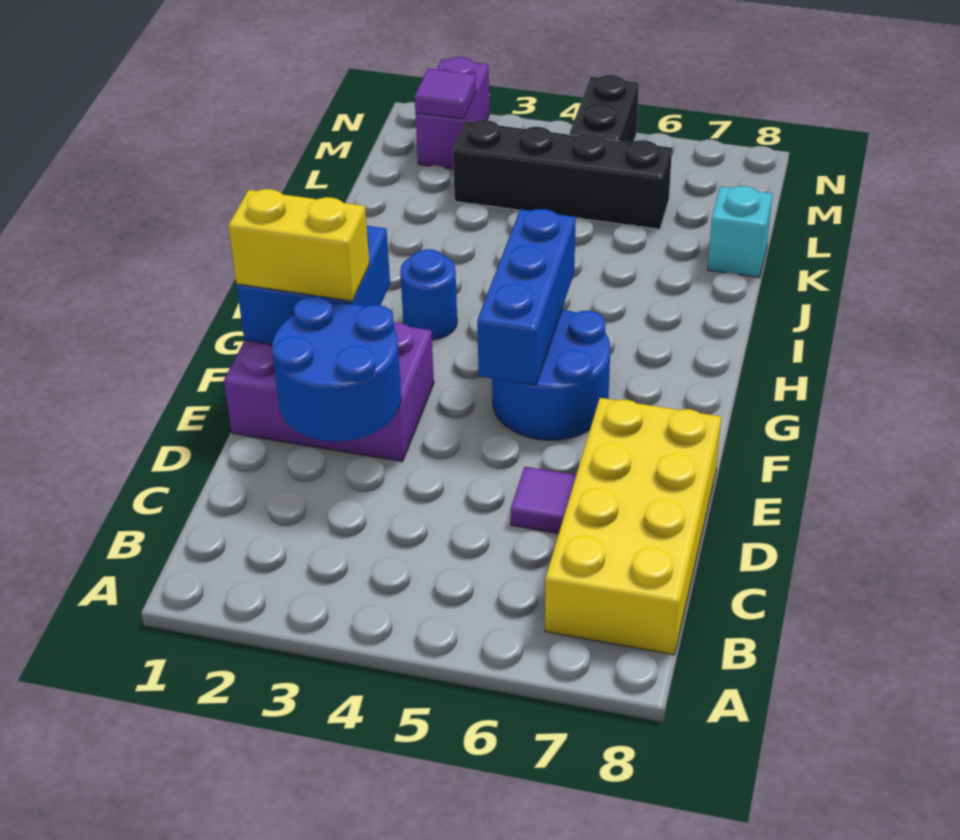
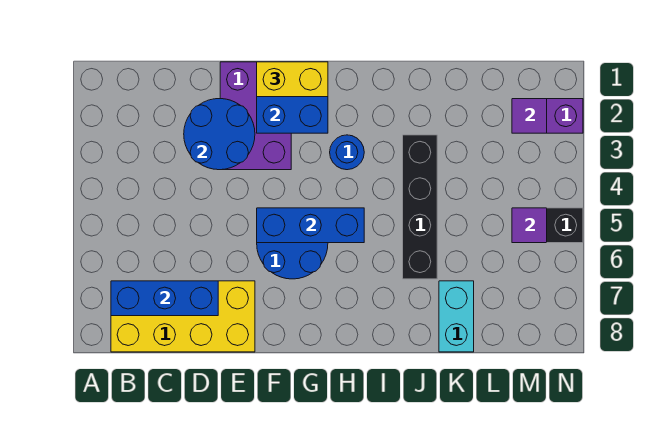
none -> blue brick B7:D7 level 2
purple tile D6 level 1 -> purple tile M5 level 2
yellow brick F1:F2 level 3 -> yellow brick F1:G1 level 3
cyan brick K8 level 1 -> cyan brick K7:K8 level 1
black brick L3:L6 level 1 -> black brick J3:J6 level 1

